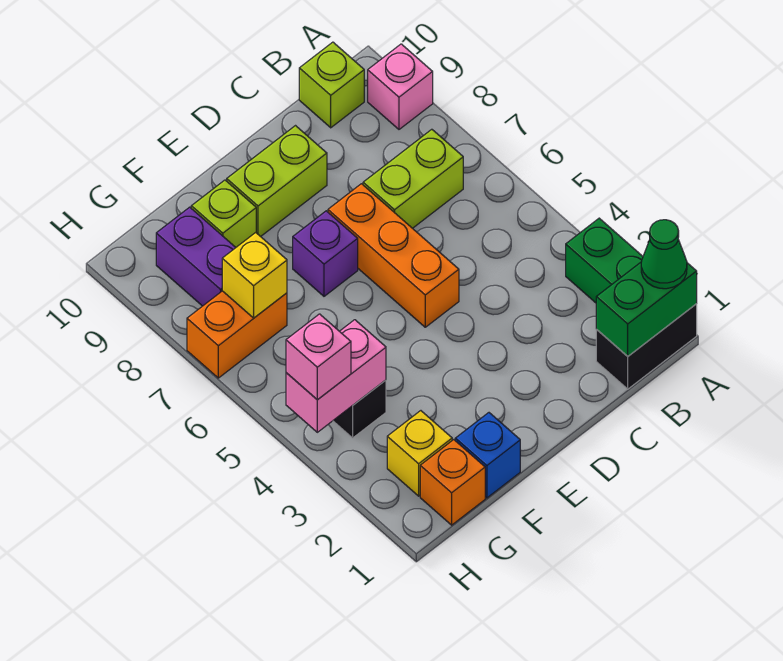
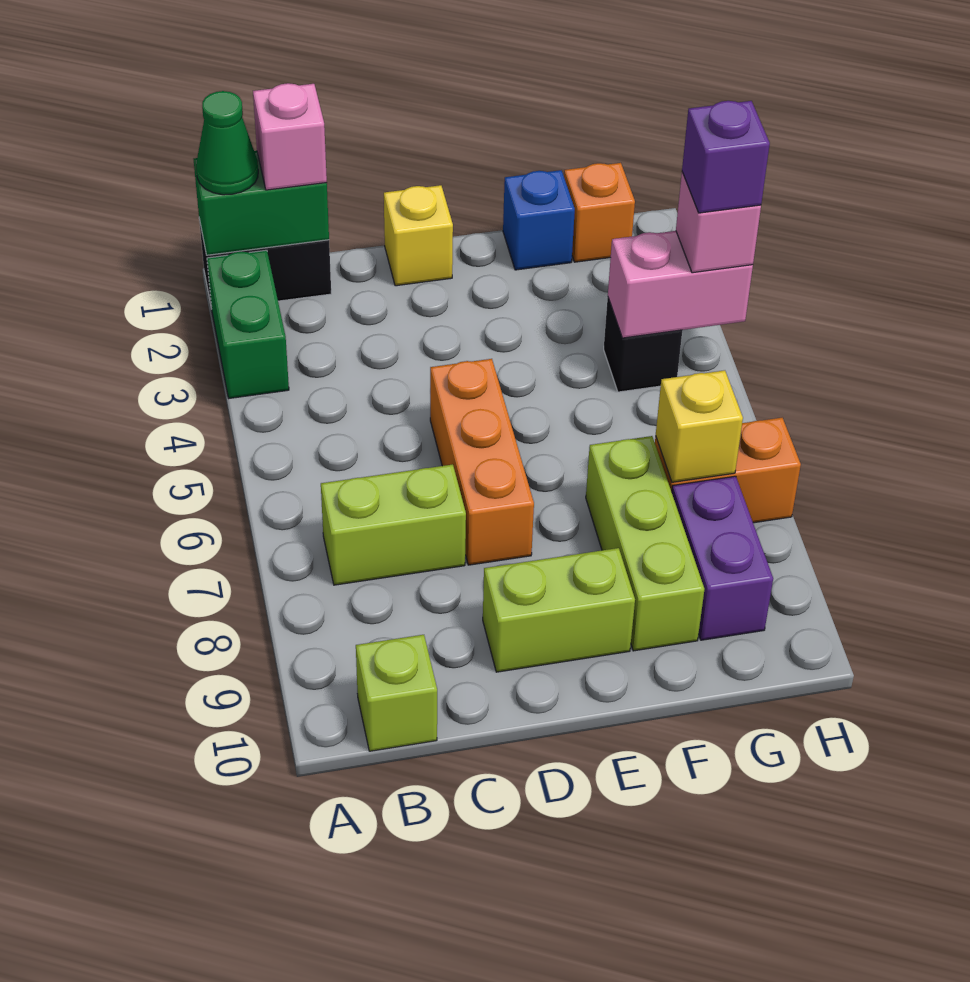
pink brick A9 level 1 -> pink brick B1 level 3
purple brick E7 level 1 -> purple brick H4 level 4
lime brick F9 level 1 -> lime brick F7:F9 level 1
yellow brick G2 level 1 -> yellow brick D1 level 1

